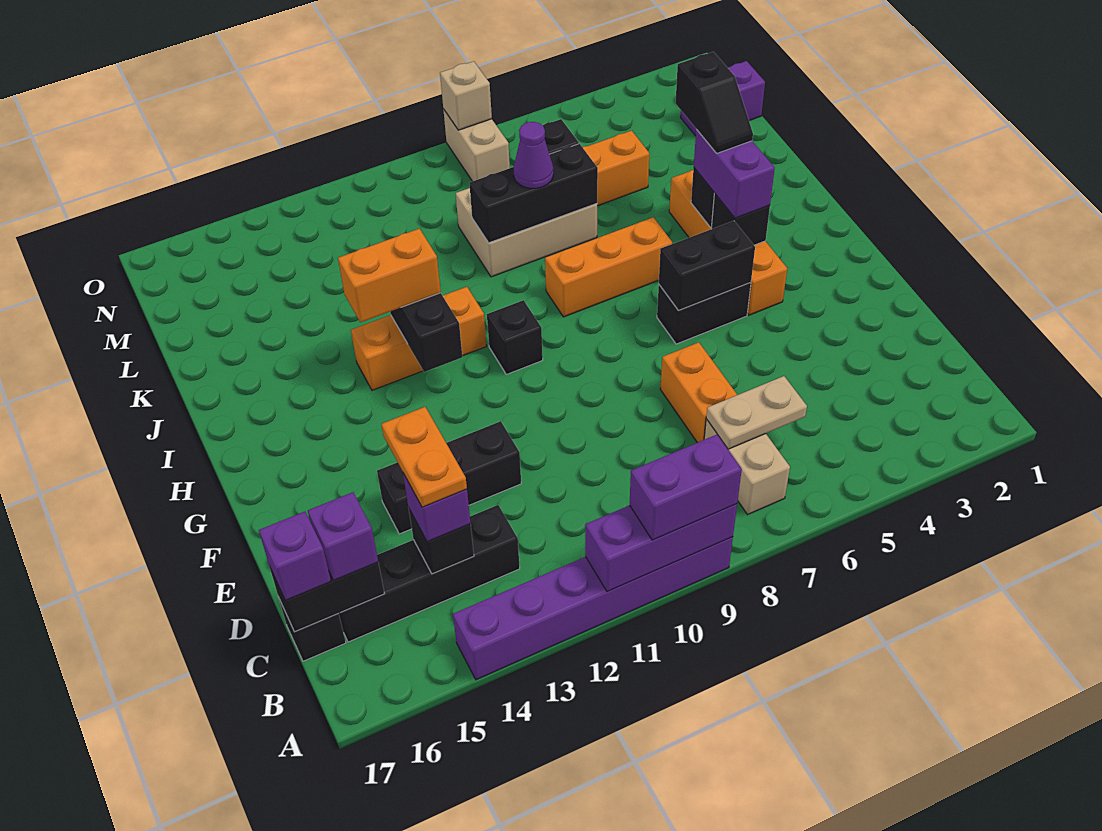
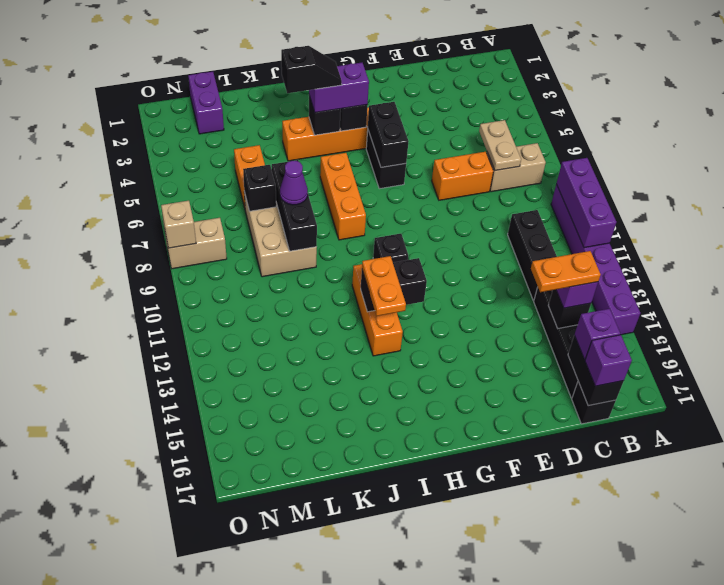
purple brick A9:A10 level 3 -> none
black brick E12:E14 level 1 -> black brick C10:C12 level 1
orange brick I12:I13 level 3 -> orange plate I12:I13 level 3

